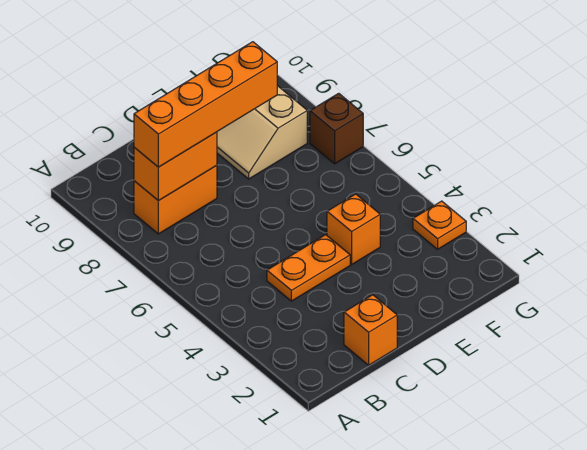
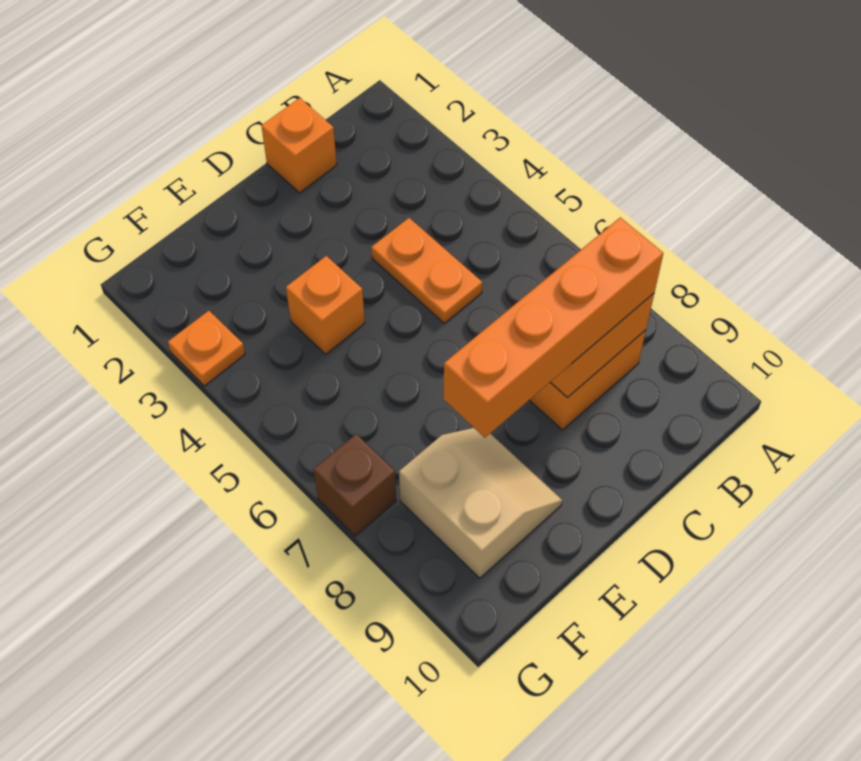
orange plate C4:D4 level 1 -> orange plate C4:C5 level 1

